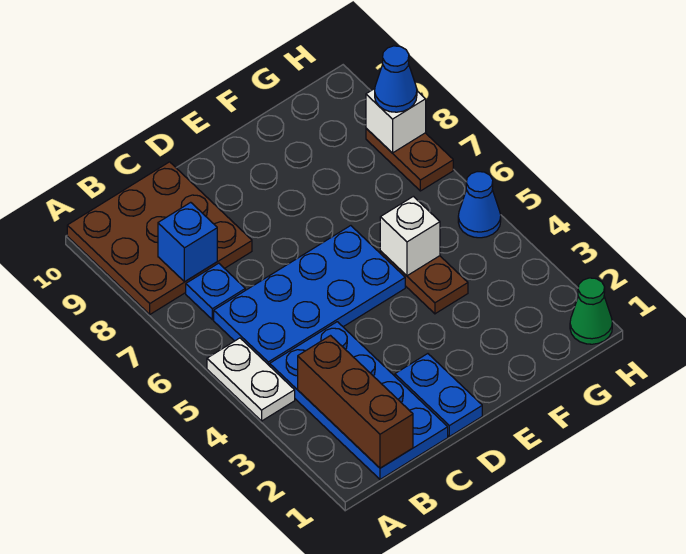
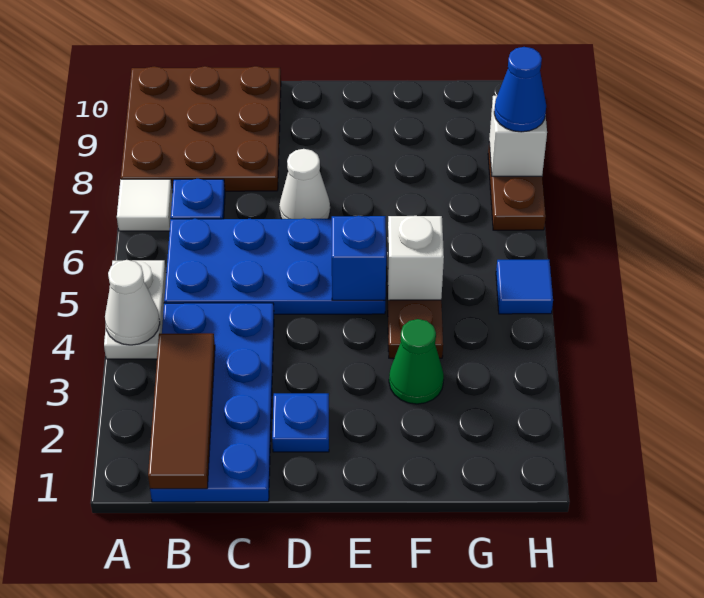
none -> white cone A4 level 2
none -> white tile A7 level 1
brown brick B1:B3 level 2 -> brown tile B1:B3 level 2
blue brick B8 level 2 -> blue brick E5 level 2
blue plate D1:D2 level 1 -> blue plate D2 level 1
none -> white cone D7 level 1
green cone H1 level 1 -> green cone F3 level 1
blue cone H5 level 1 -> blue tile H5 level 1

